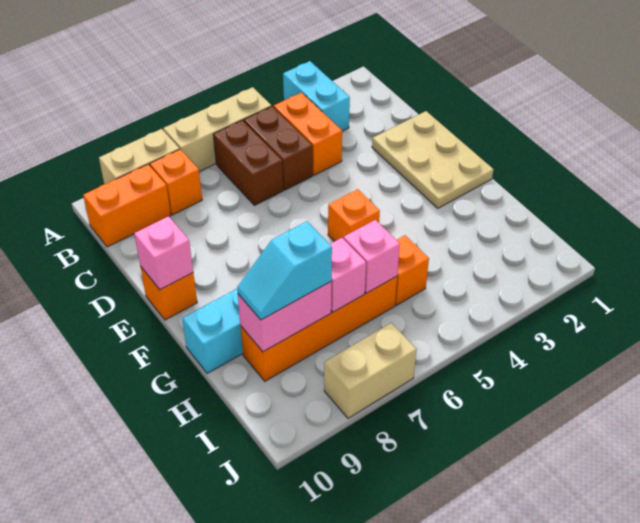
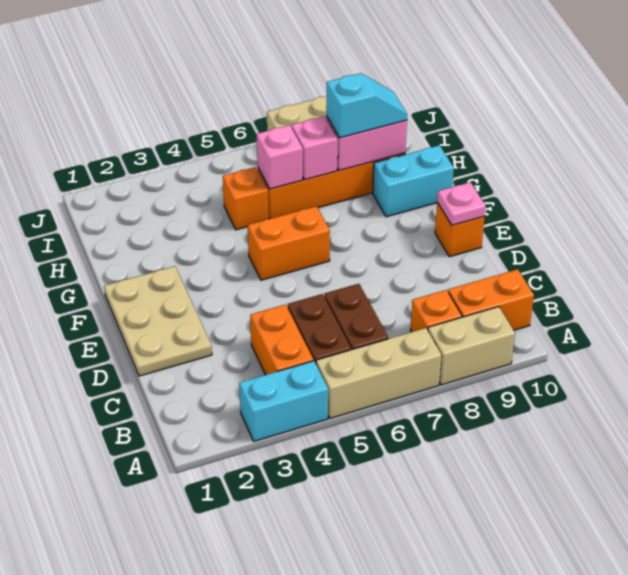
cyan brick A3:B3 level 1 -> cyan brick A3:A4 level 1
pink brick E10 level 2 -> pink plate E10 level 2
orange brick F5 level 1 -> orange brick F5:F6 level 1

